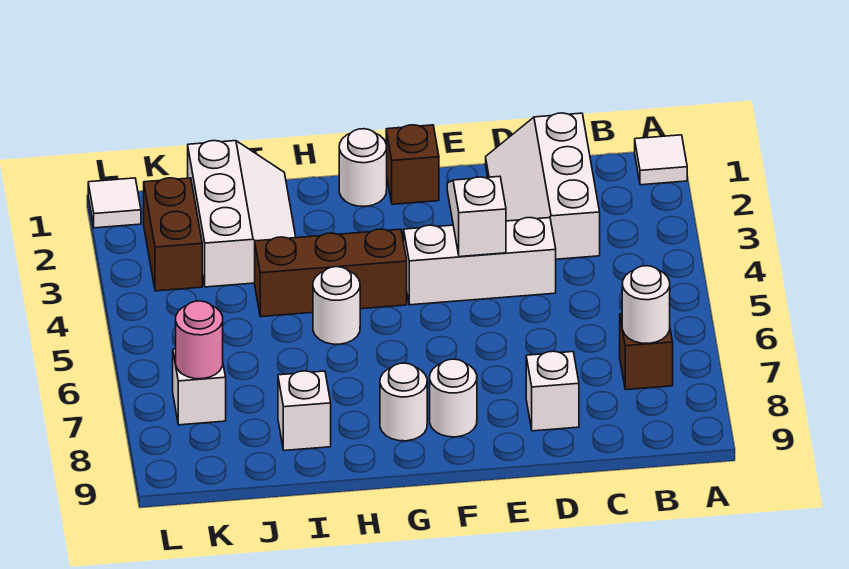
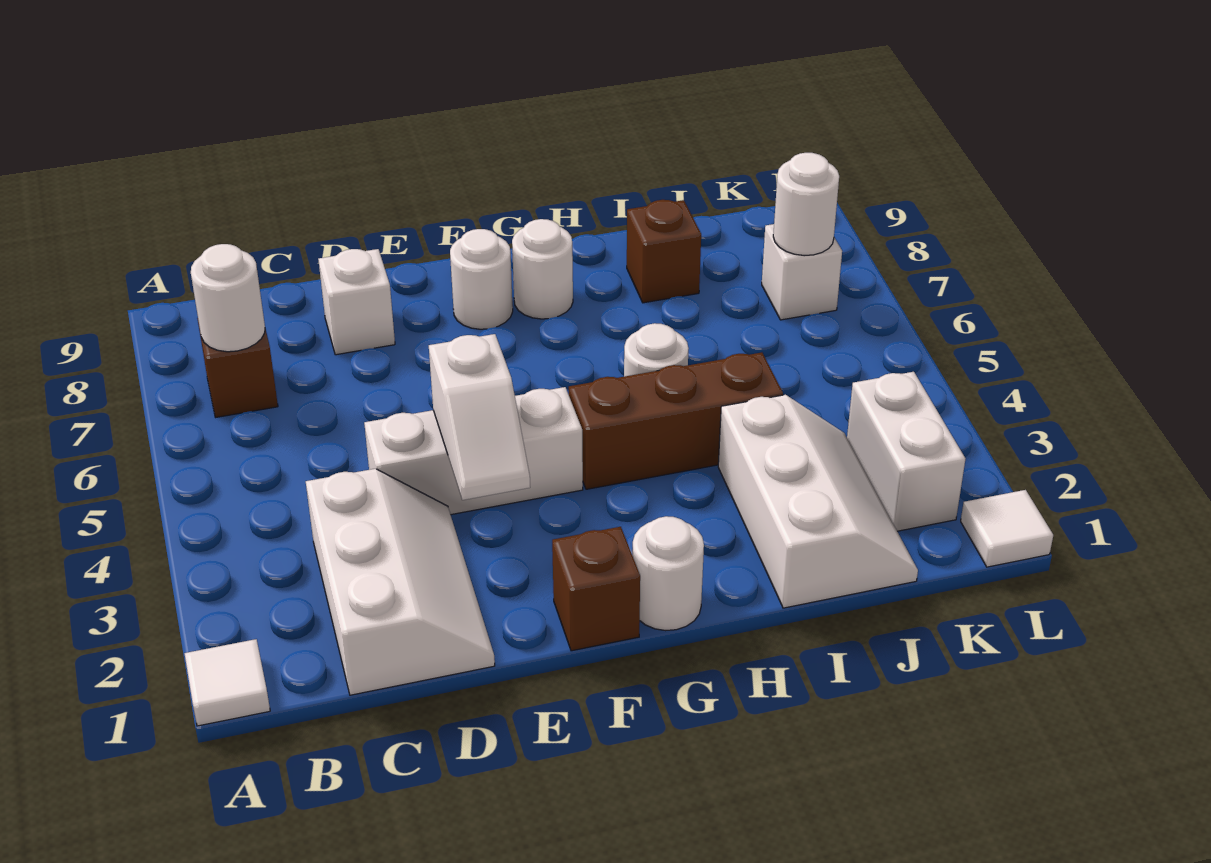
white slope I1:J3 level 1 top J -> white slope I1:J3 level 1 top I
white brick I8 level 1 -> brown brick I8 level 1
brown brick K2:K3 level 1 -> white brick K2:K3 level 1
pink round brick K7 level 2 -> white round brick K7 level 2

